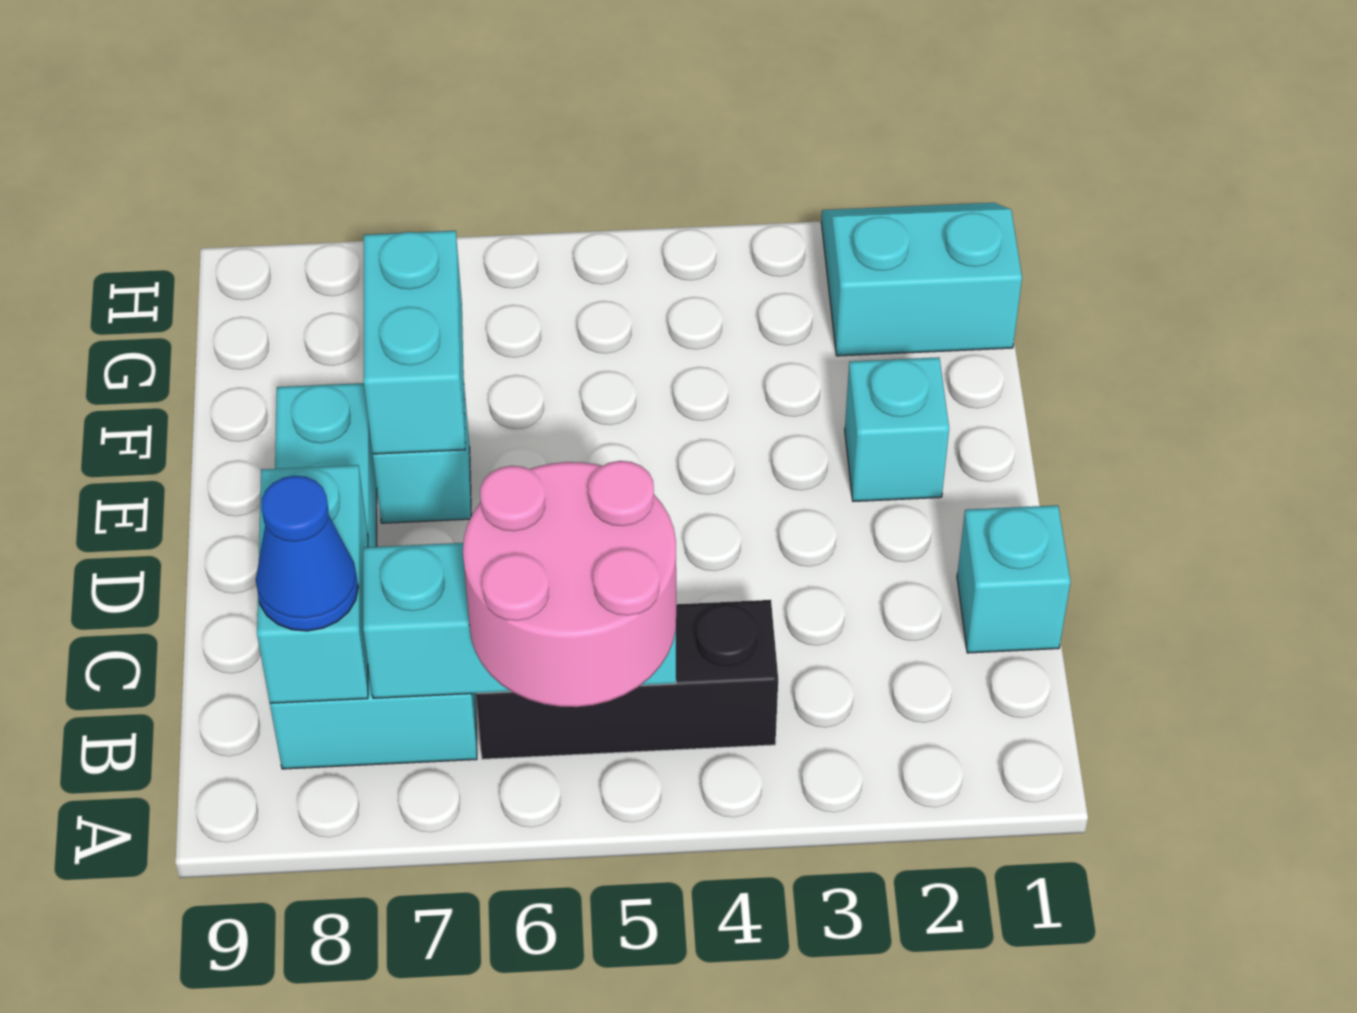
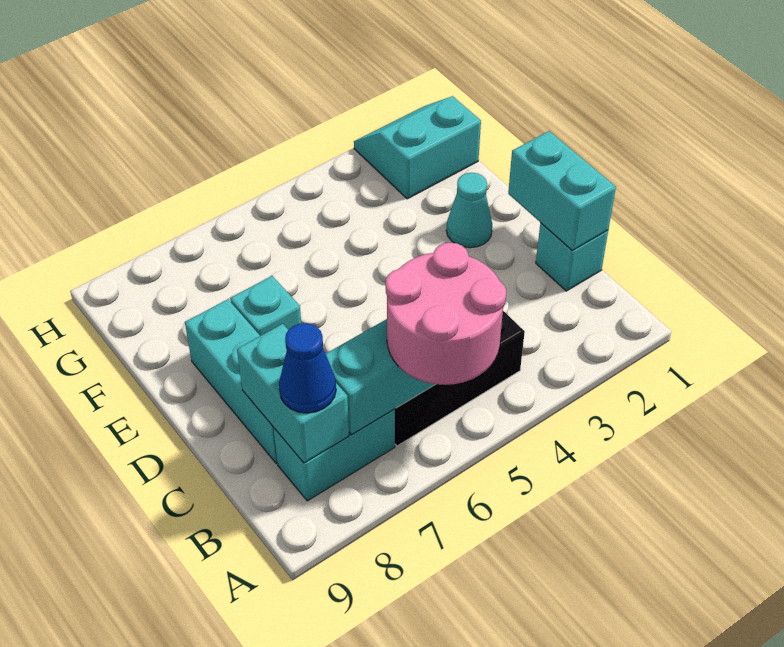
cyan brick E2 level 1 -> cyan cone E2 level 1
cyan brick E7:F7 level 2 -> cyan brick C1:D1 level 2

